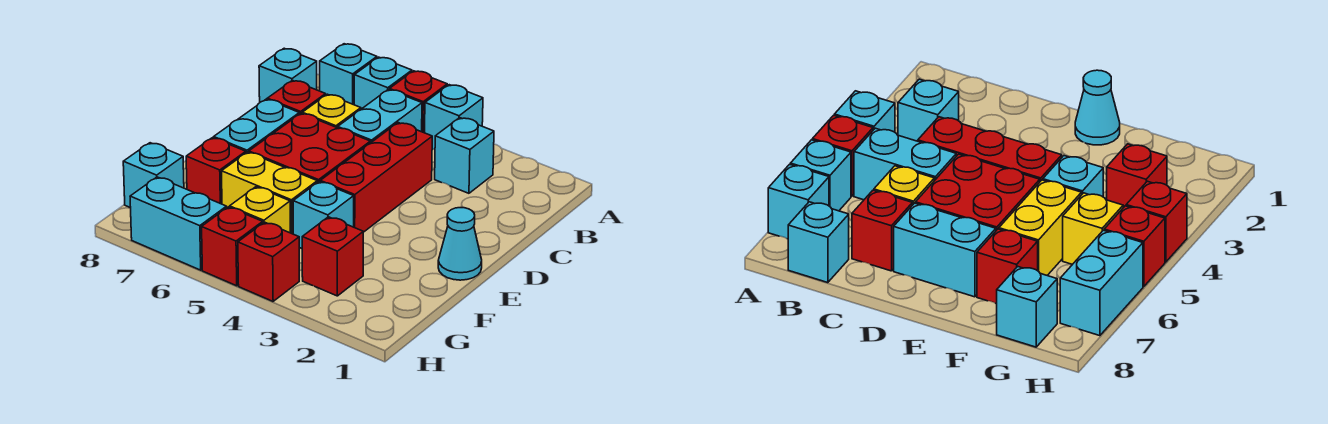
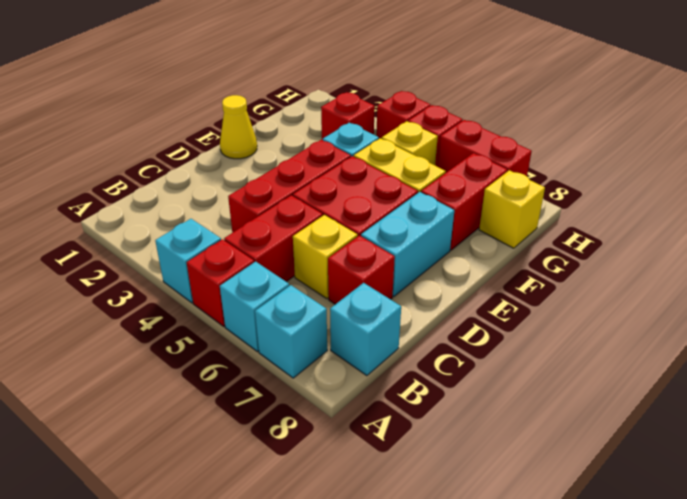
cyan brick B3 level 1 -> none
cyan brick B5:C5 level 1 -> red brick B5:C5 level 1
cyan cone E1 level 1 -> yellow cone E1 level 1
red brick F7 level 1 -> red brick F7:G7 level 1
cyan brick G8 level 1 -> yellow brick G8 level 1
cyan brick H6:H7 level 1 -> red brick H6:H7 level 1

